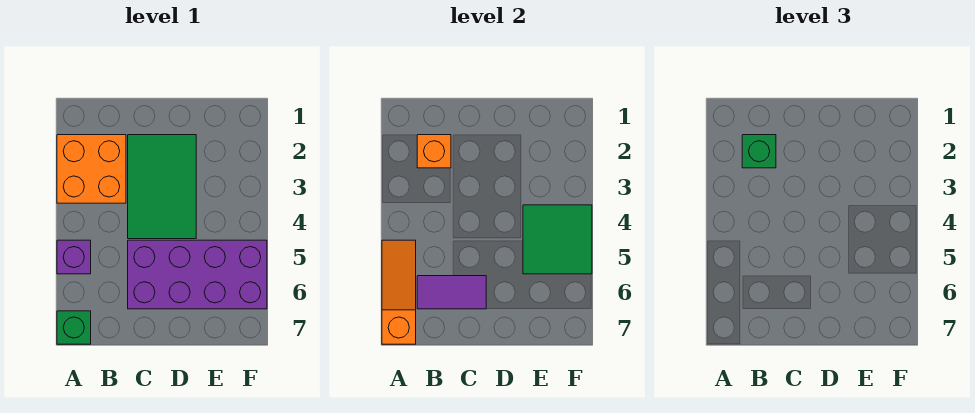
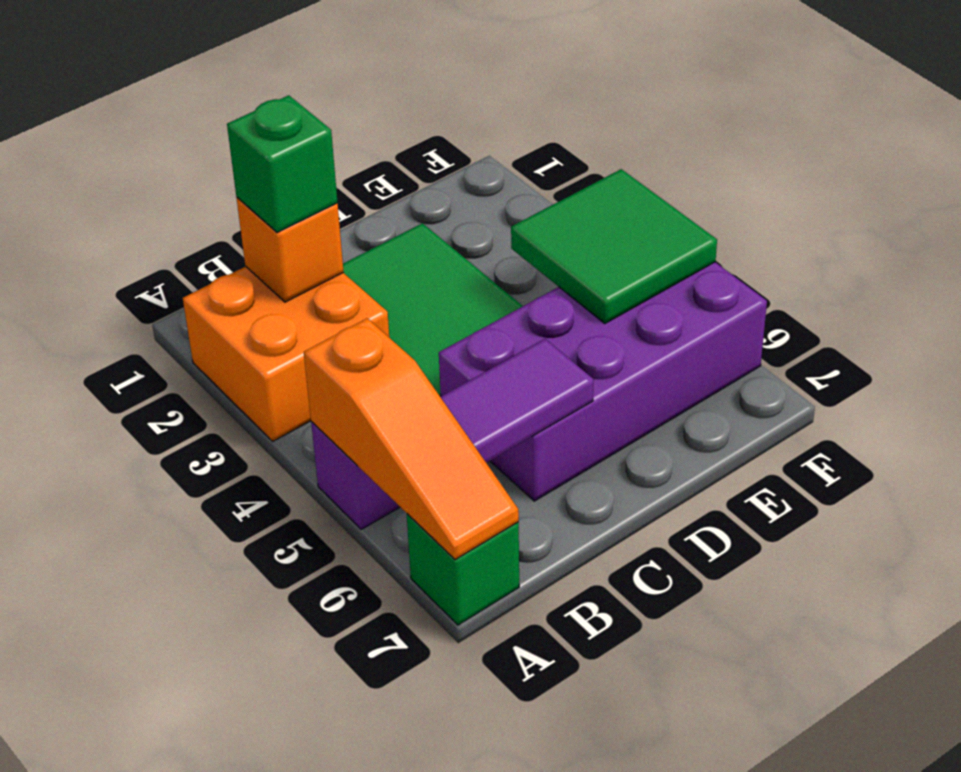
orange slope A5:A7 level 2 top 7 -> orange slope A5:A7 level 2 top 5

